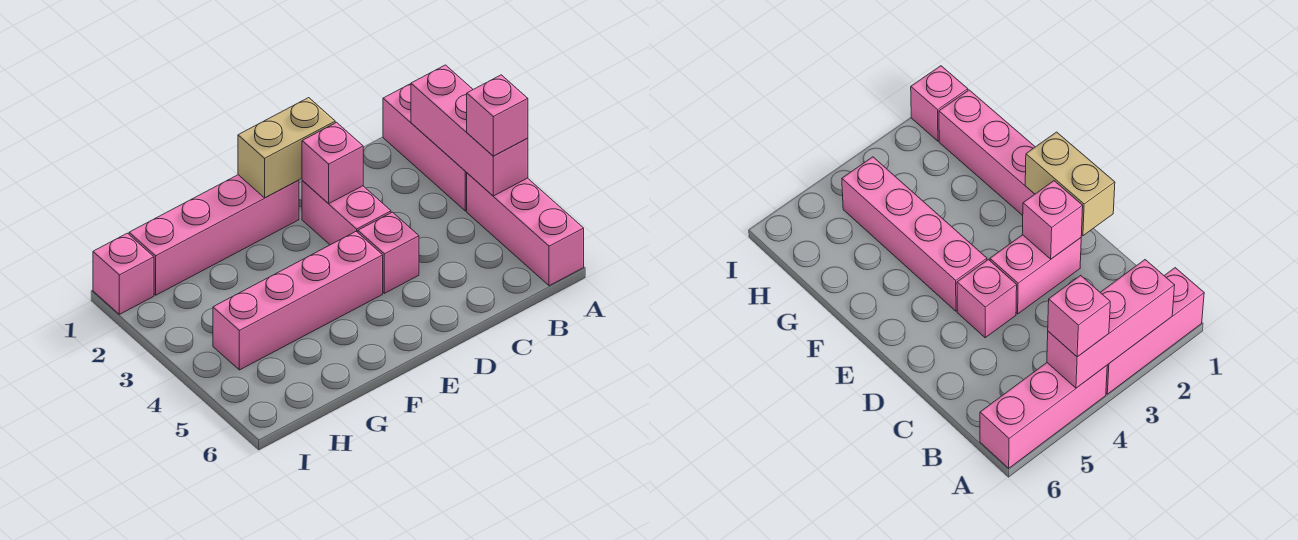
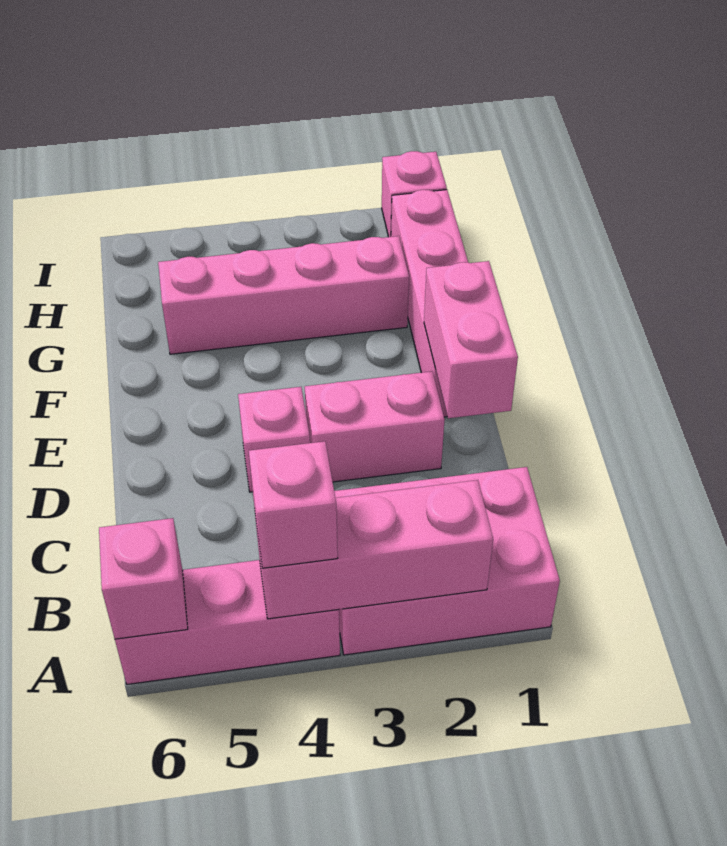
pink brick A1:A3 level 1 -> pink brick A1:B3 level 1
tan brick D1:E1 level 2 -> pink brick D1:E1 level 2
pink brick D2 level 2 -> pink brick A6 level 2
pink brick E4:H4 level 1 -> pink brick G2:G5 level 1

